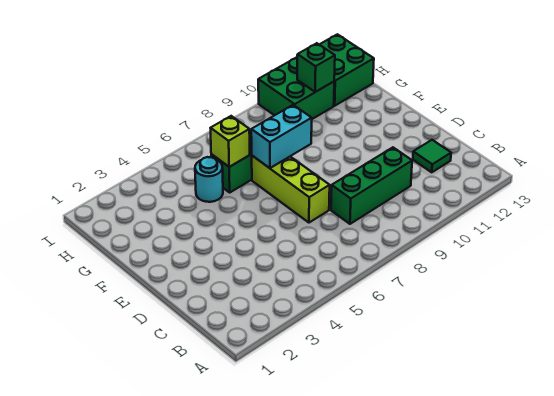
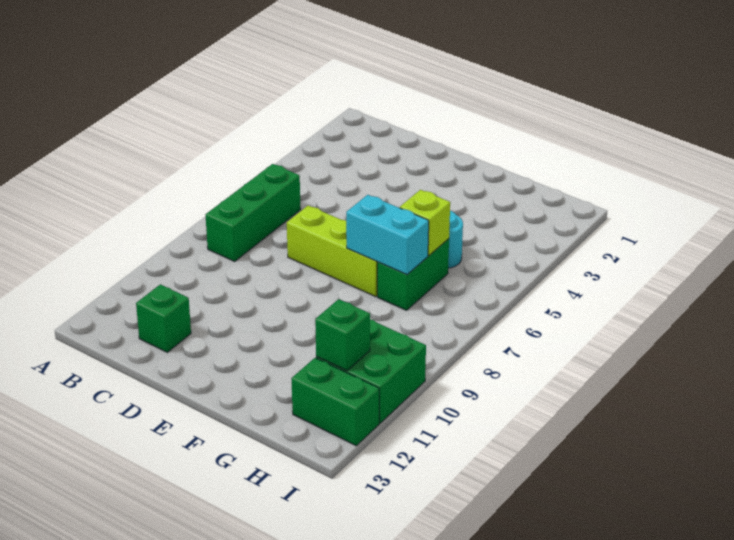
green brick C8:C10 level 1 -> green brick B6:B8 level 1
green tile C12 level 1 -> green brick C12 level 1
cyan brick F7:F8 level 2 -> cyan brick F7:G7 level 2
green brick H12:I13 level 1 -> green brick H12:I12 level 1

